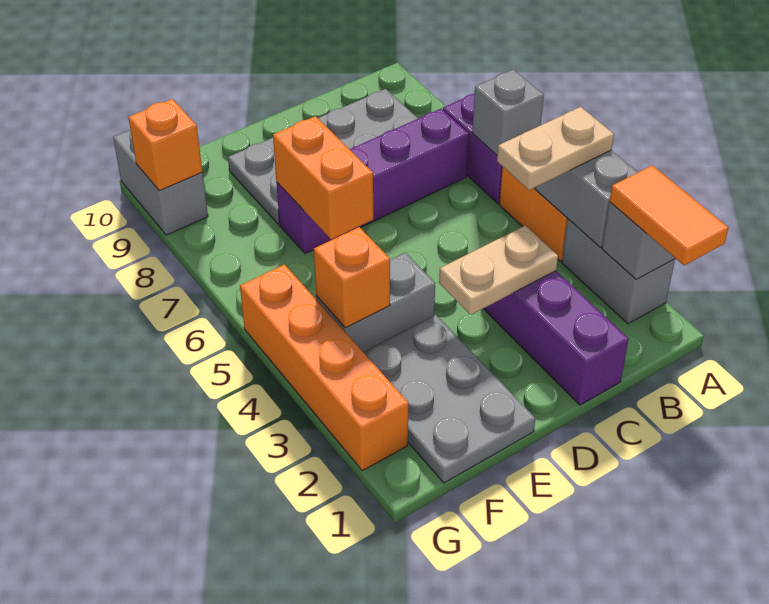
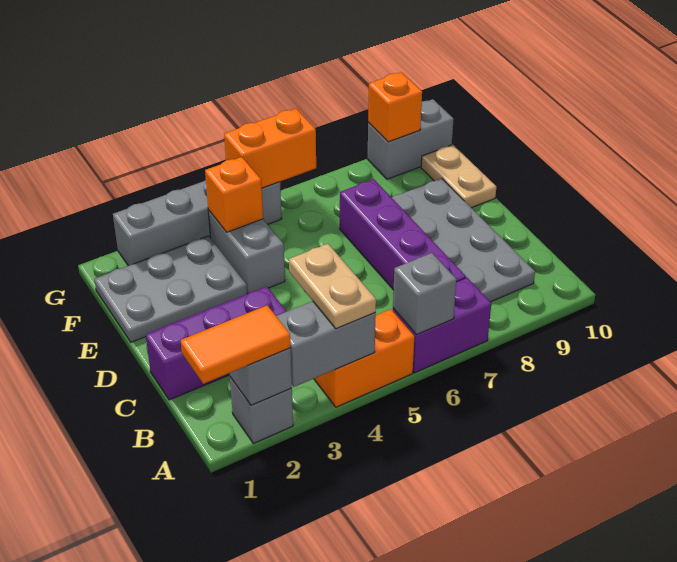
grey brick A2:A3 level 1 -> grey brick A2 level 1
tan plate C3:D3 level 2 -> tan plate E10:F10 level 1
orange brick E6:E7 level 2 -> orange brick G5:G6 level 2
orange brick G2:G5 level 1 -> grey brick G2:G5 level 1

